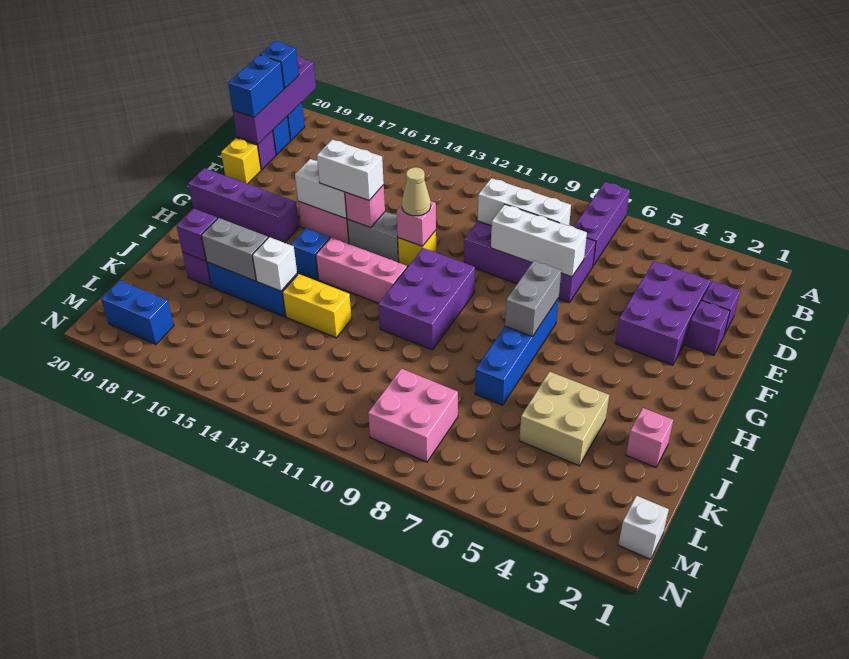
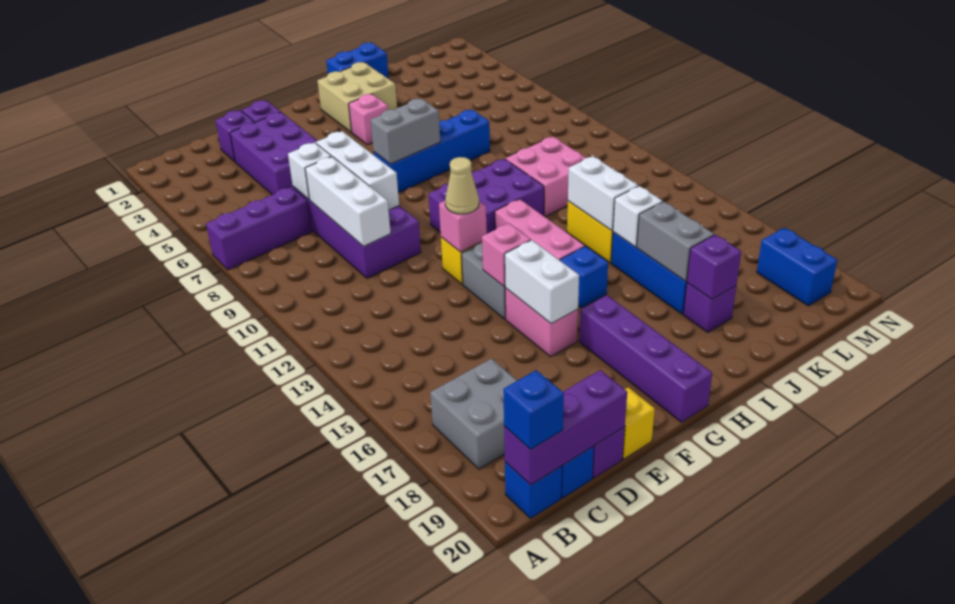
purple brick A20:D20 level 2 -> purple brick B20:D20 level 2
none -> grey brick B17:C18 level 1
blue brick C20:D20 level 3 -> blue brick I1:J1 level 1
purple brick D3:F4 level 1 -> purple brick D3:E5 level 1
white brick F14:F15 level 3 -> white brick J13:J14 level 2
pink brick J2 level 1 -> pink brick H4 level 1
tan brick J4:K5 level 1 -> tan brick H2:I3 level 1
pink brick L8:M9 level 1 -> pink brick J10:K11 level 1
white brick M1 level 1 -> white brick D7 level 2

